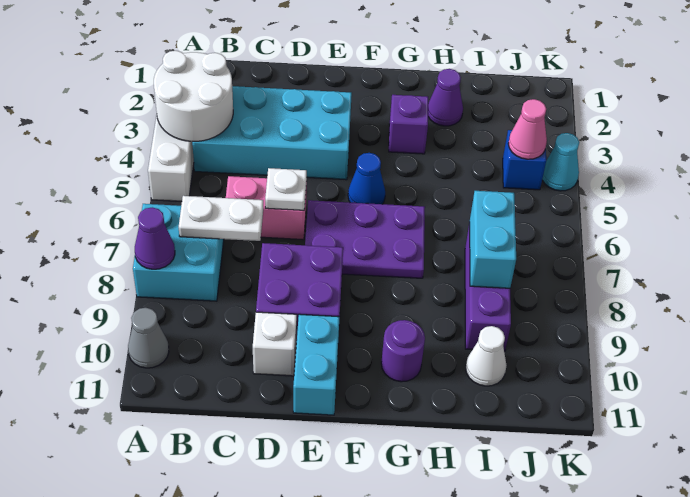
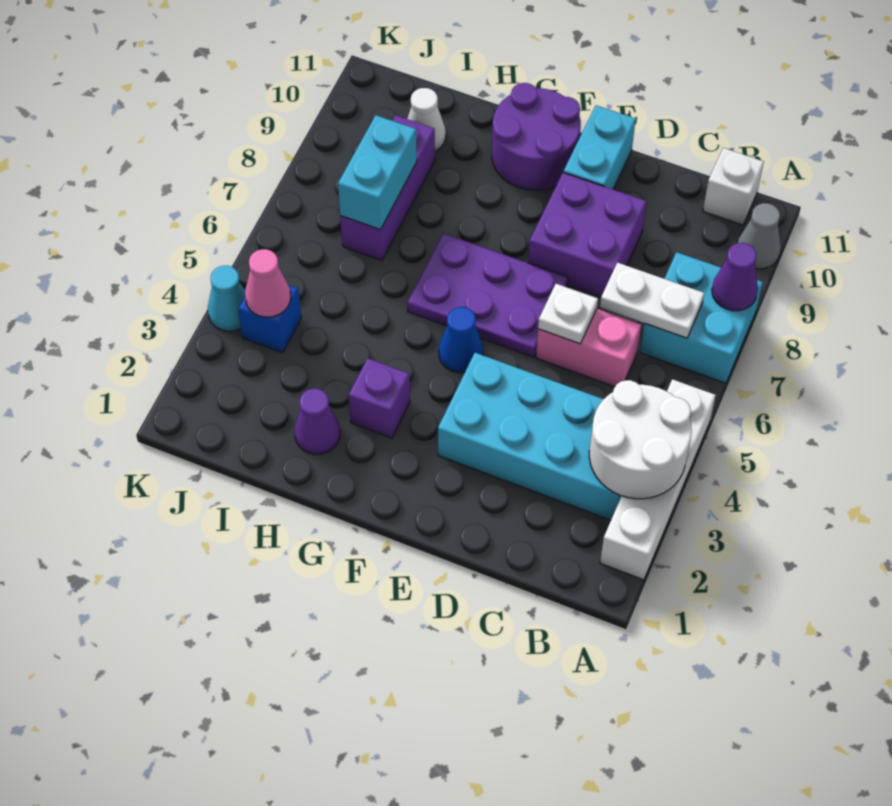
white brick D10 level 1 -> white brick B11 level 1
purple round brick G10 level 1 -> purple round brick F10:G11 level 1

